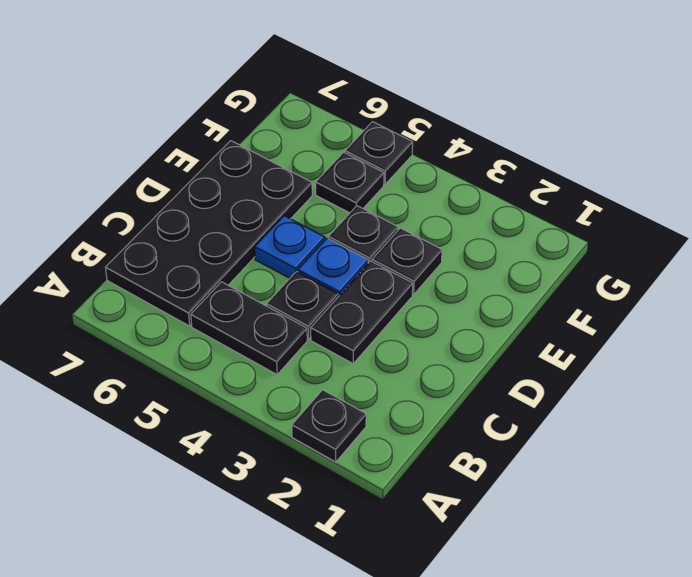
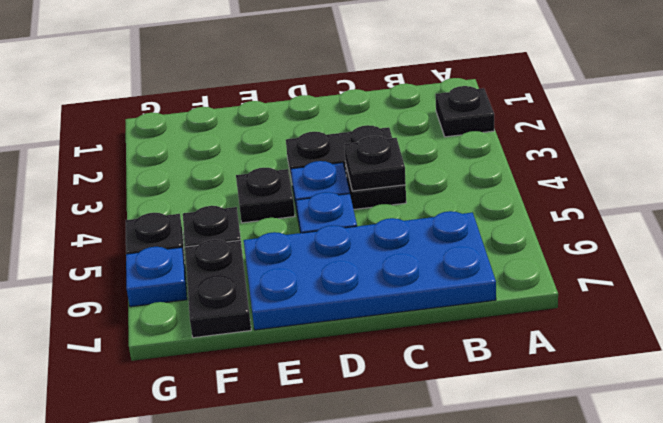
black plate B4:B5 level 1 -> black plate F6:F7 level 1
black plate B6:E7 level 1 -> blue plate B6:E7 level 1
black plate E3 level 1 -> black plate C4 level 2
none -> blue plate G6 level 1

